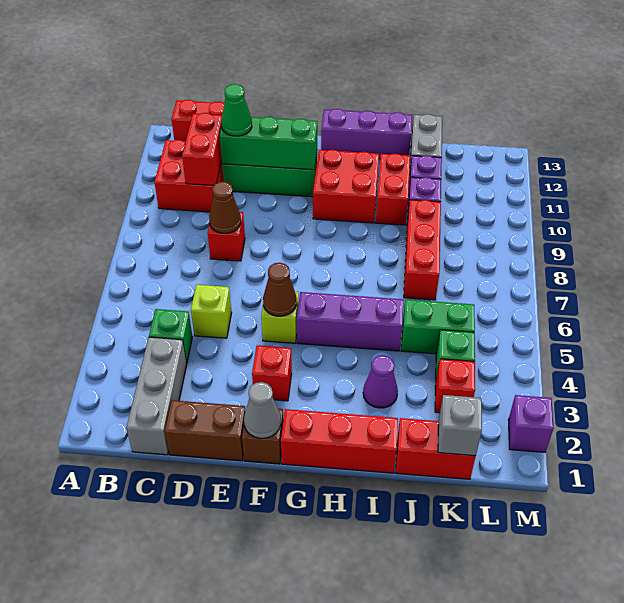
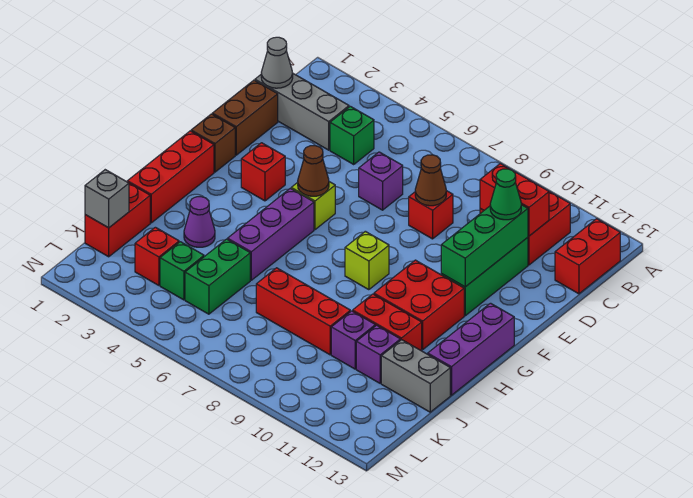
lime brick D5 level 1 -> lime brick G8 level 1
grey cone F1 level 2 -> grey cone C1 level 2
purple brick M2 level 1 -> purple brick D6 level 1

